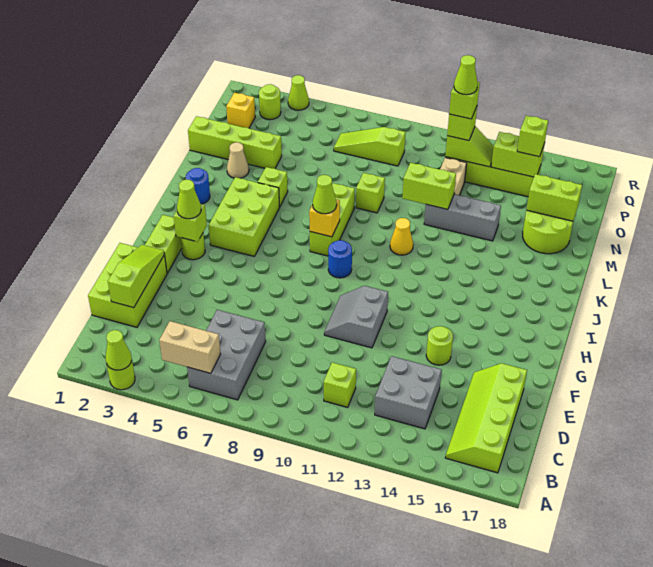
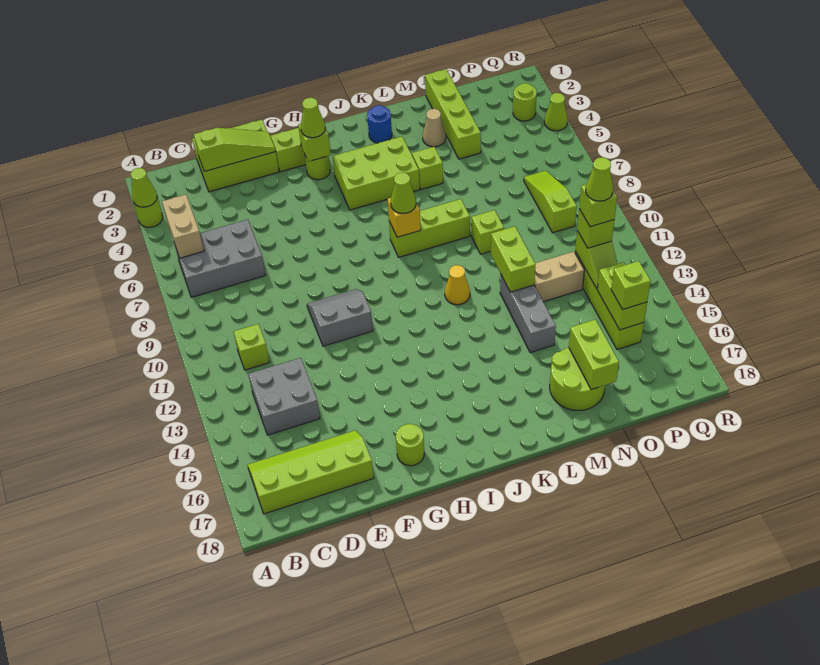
lime round brick F14 level 1 -> lime round brick G17 level 1
blue round brick I9 level 1 -> none
yellow brick P2 level 1 -> none

